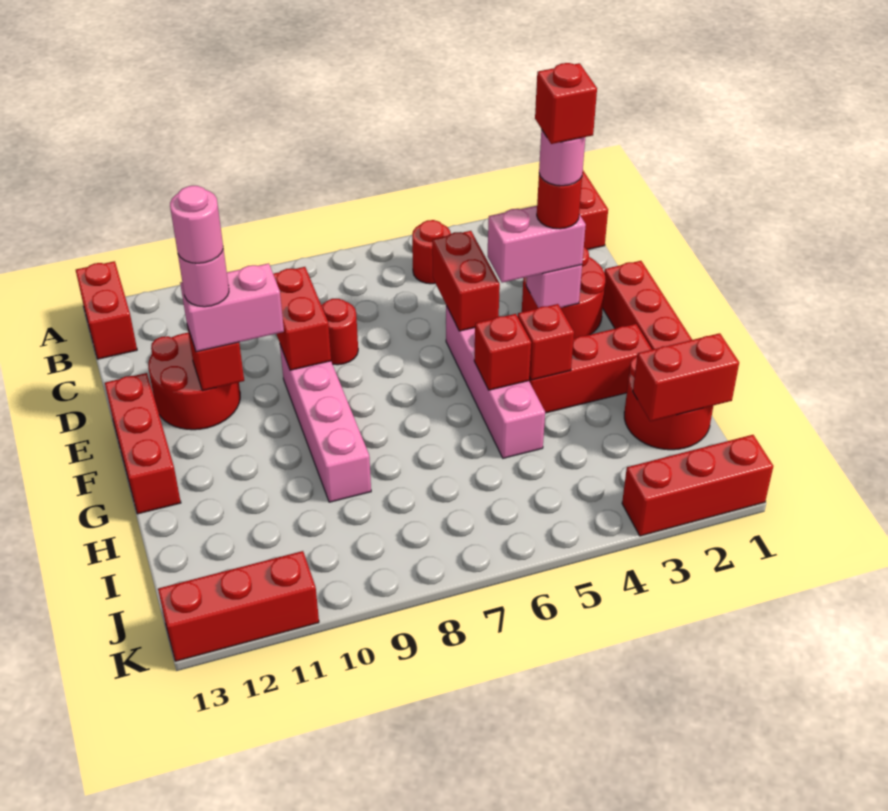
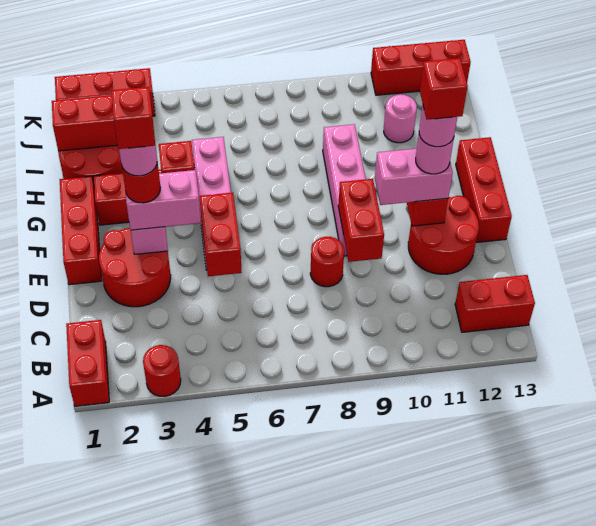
red brick A13:B13 level 1 -> red brick B12:B13 level 1
red round brick B5 level 1 -> red round brick A3 level 1
red brick G5 level 2 -> red brick E11 level 6
none -> pink round brick I11 level 1

